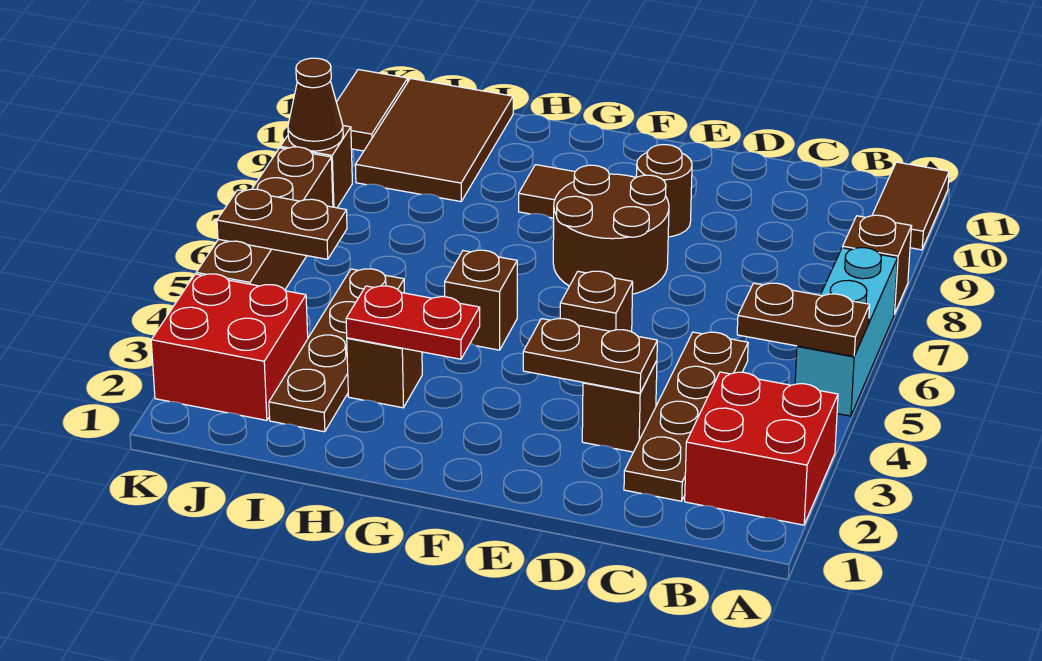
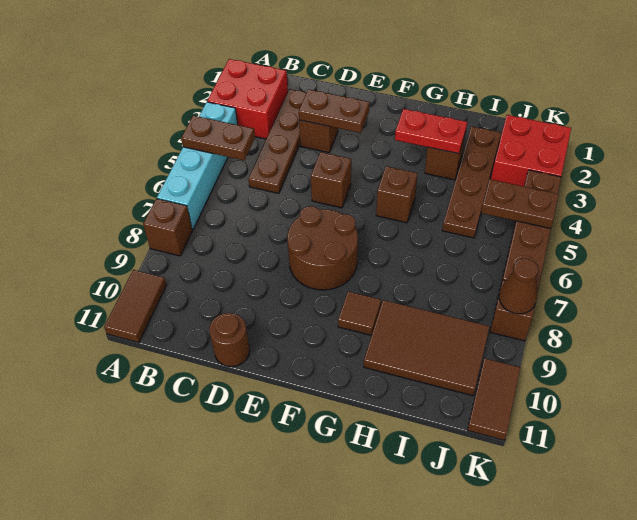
cyan brick A5:A7 level 1 -> cyan brick A4:A7 level 1
brown round brick E9 level 1 -> brown round brick D11 level 1
brown tile I9:J11 level 1 -> brown tile H9:J10 level 1

